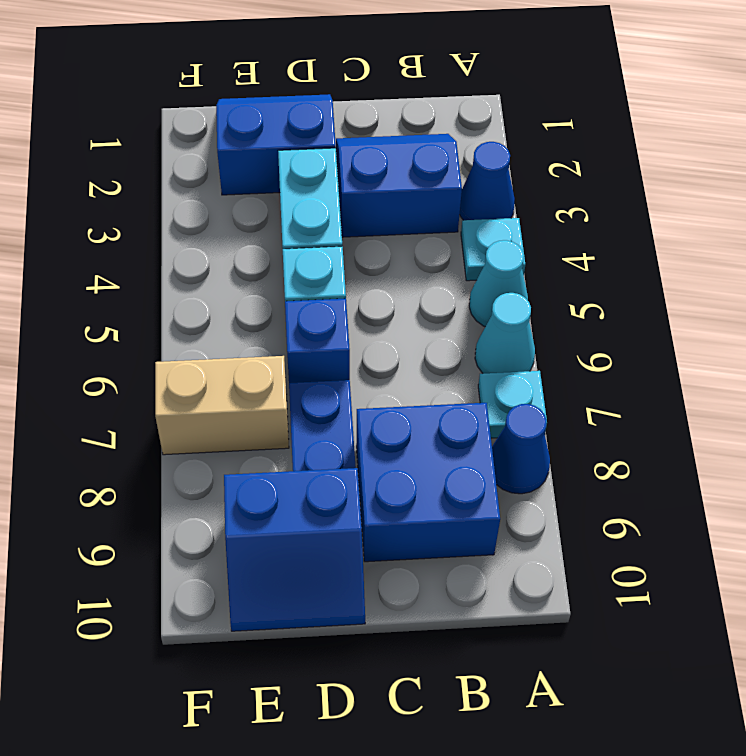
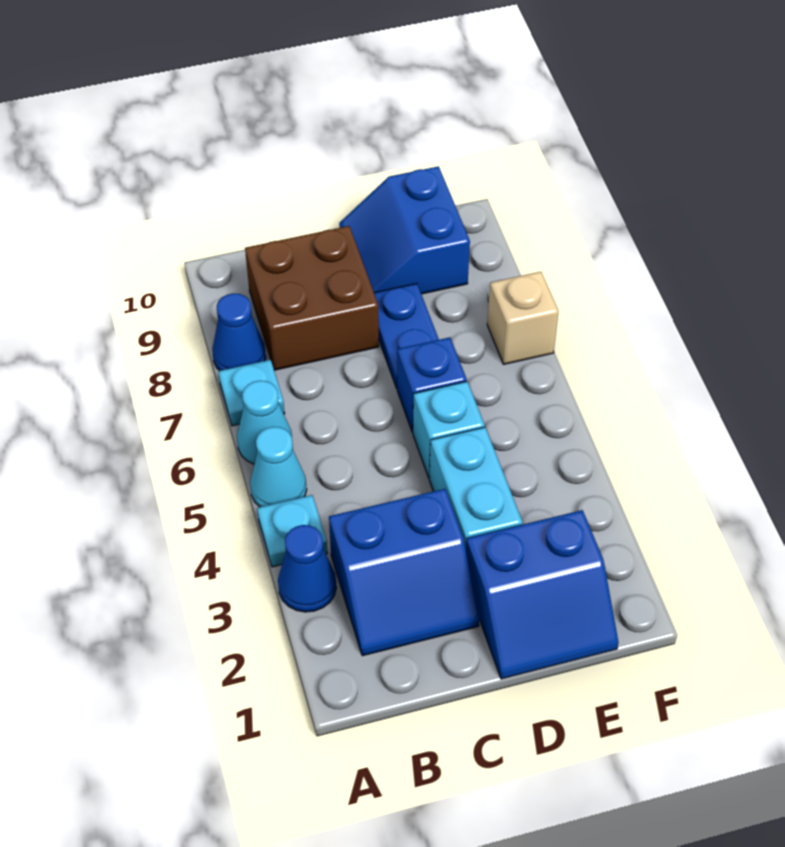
blue brick B8:C9 level 1 -> brown brick B8:C9 level 1
blue slope D9:E10 level 1 top 9 -> blue slope D9:E10 level 1 top E
tan brick E7:F7 level 1 -> tan brick F7 level 1

